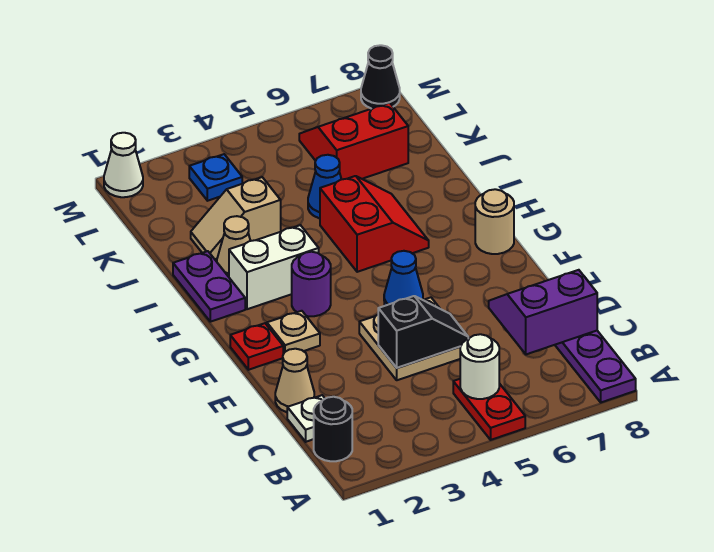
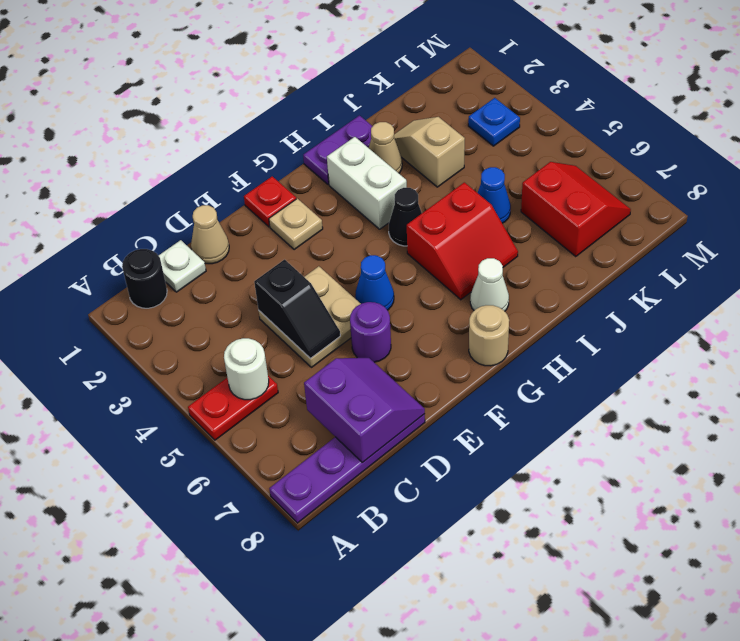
purple round brick G3 level 1 -> purple round brick E6 level 1
white cone M1 level 1 -> white cone H7 level 1
black cone M8 level 1 -> black cone H4 level 1

